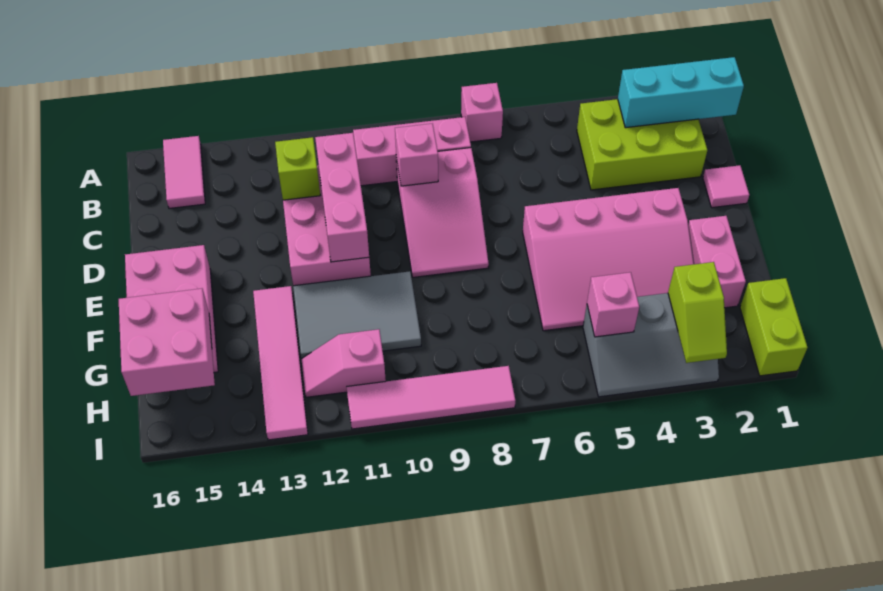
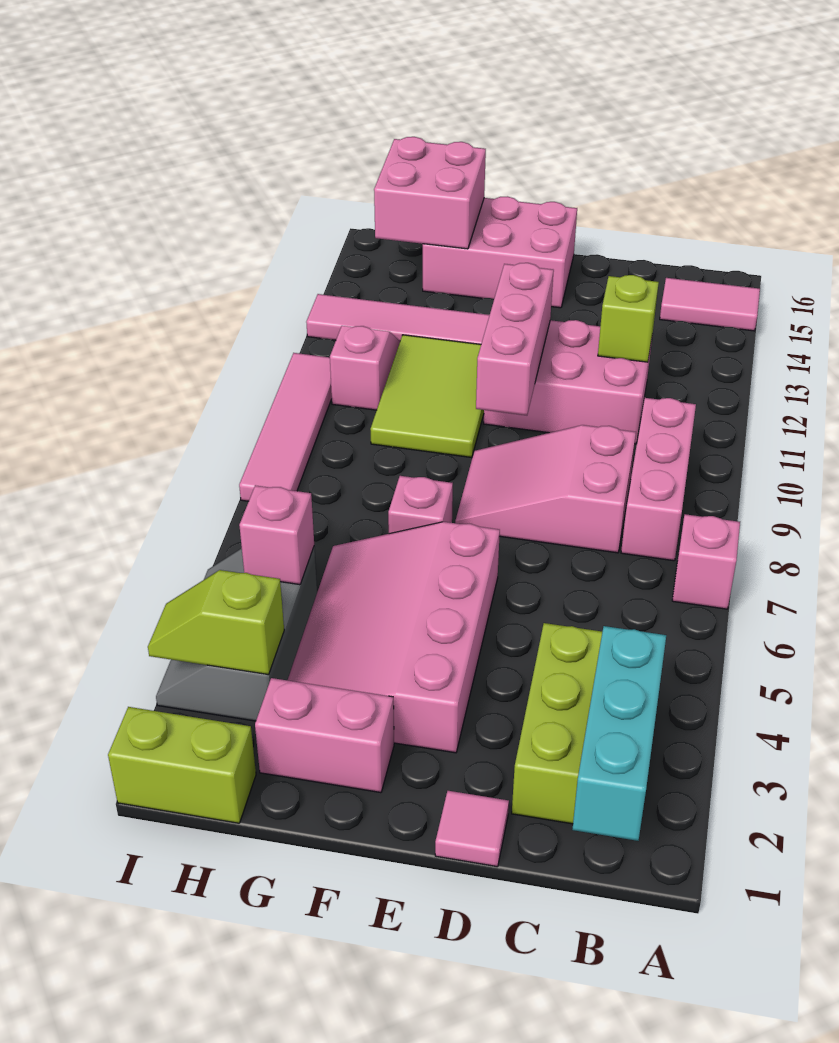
pink brick C9 level 2 -> pink brick F7 level 1
pink brick C11:E11 level 2 -> pink brick E10:E12 level 2
grey tile F10:G12 level 1 -> lime tile F10:G12 level 1

